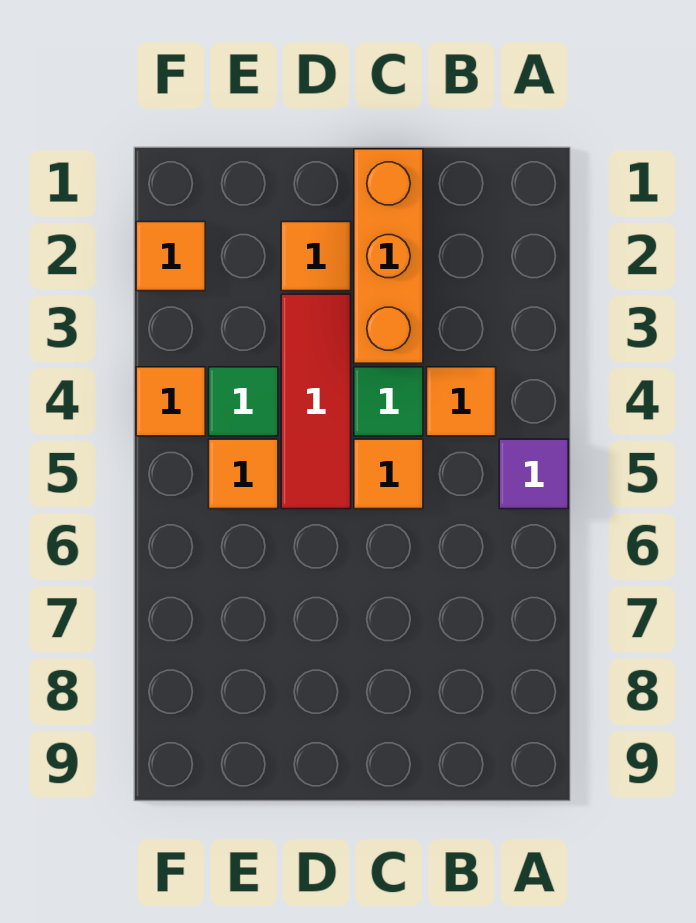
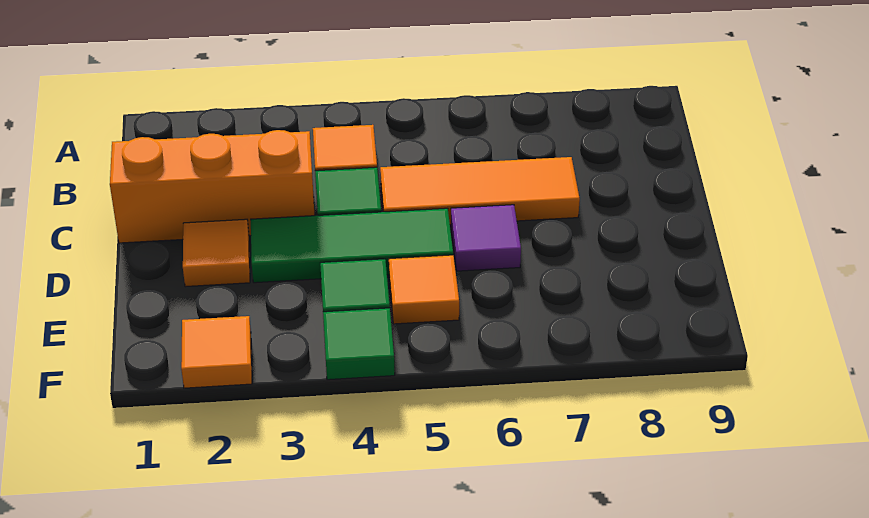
purple tile A5 level 1 -> purple tile D6 level 1
orange tile C5 level 1 -> orange tile C5:C7 level 1
red tile D3:D5 level 1 -> green tile D3:D5 level 1
orange tile F4 level 1 -> green tile F4 level 1

